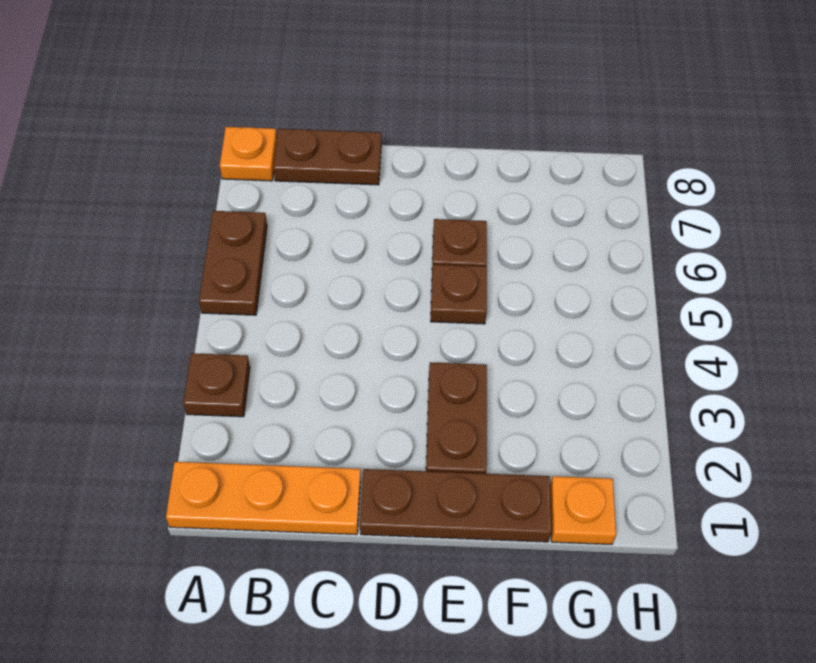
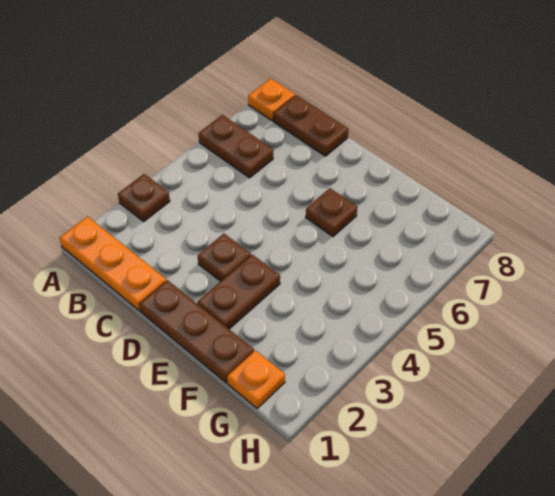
brown plate A5:A6 level 1 -> brown plate A6:B6 level 1
brown plate E5 level 1 -> brown plate D3 level 1

